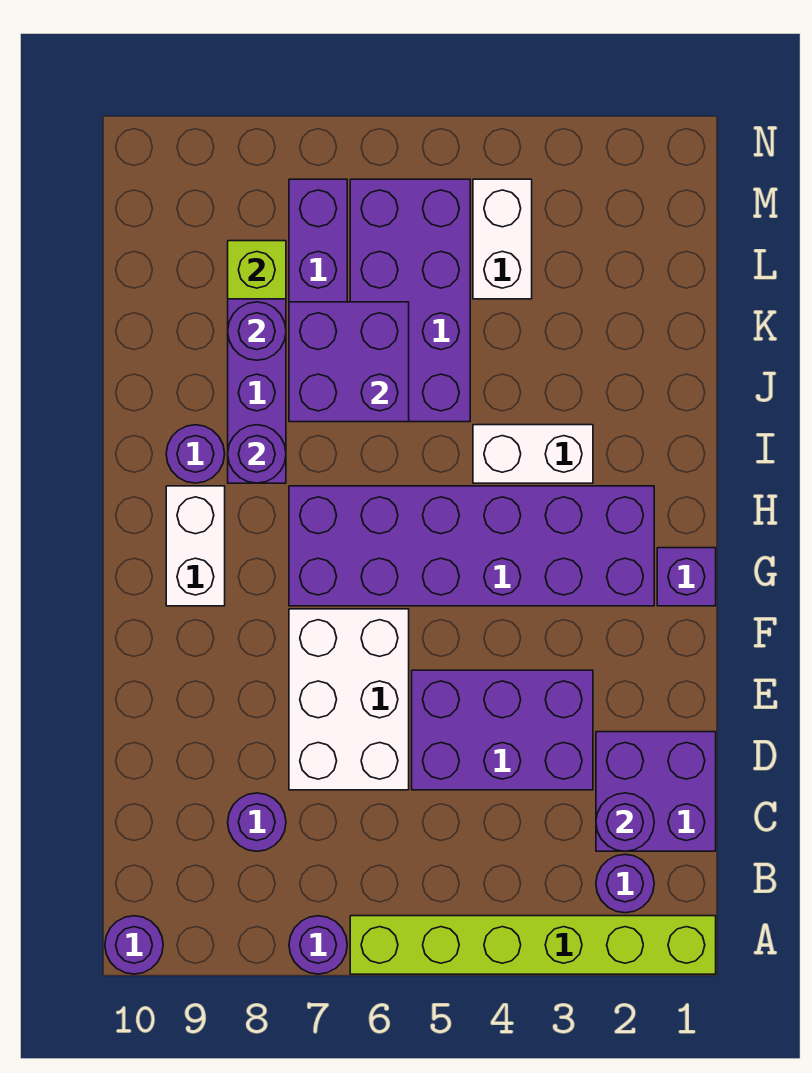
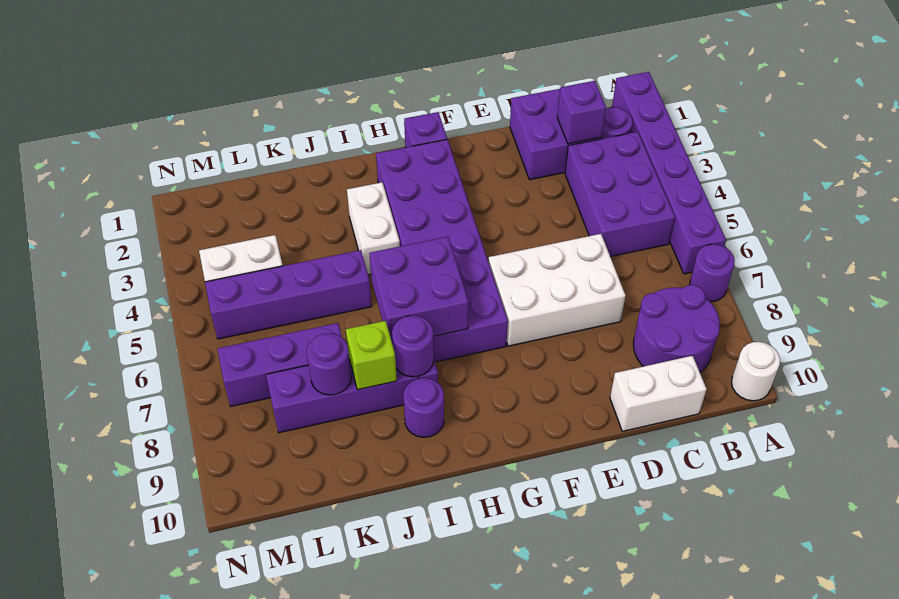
lime brick A1:A6 level 1 -> purple brick A1:A6 level 1
purple round brick A10 level 1 -> white round brick A10 level 1
purple round brick C2 level 2 -> purple brick C2 level 2
purple round brick C8 level 1 -> purple round brick B8:C9 level 1
purple brick D3:E5 level 1 -> purple brick B3:C5 level 1
white brick G9:H9 level 1 -> white brick C10:D10 level 1
purple brick J5:M6 level 1 -> purple brick J5:M5 level 1
purple brick J6:K7 level 2 -> purple brick H6:I7 level 2
lime brick L8 level 2 -> lime brick J8 level 2

